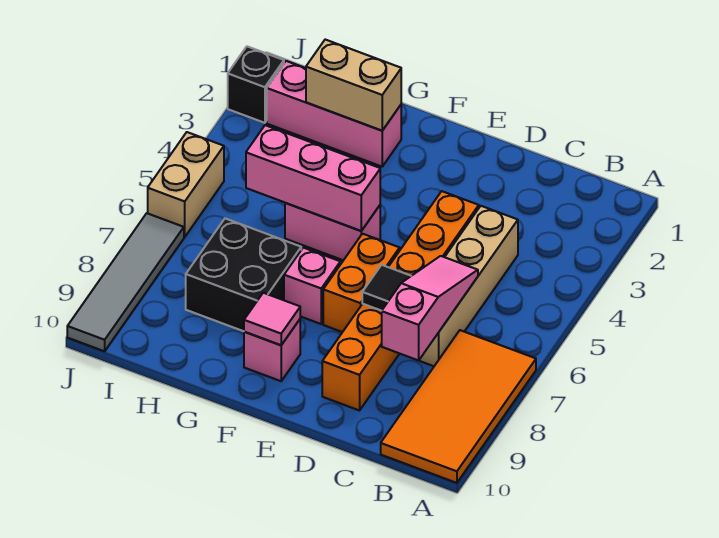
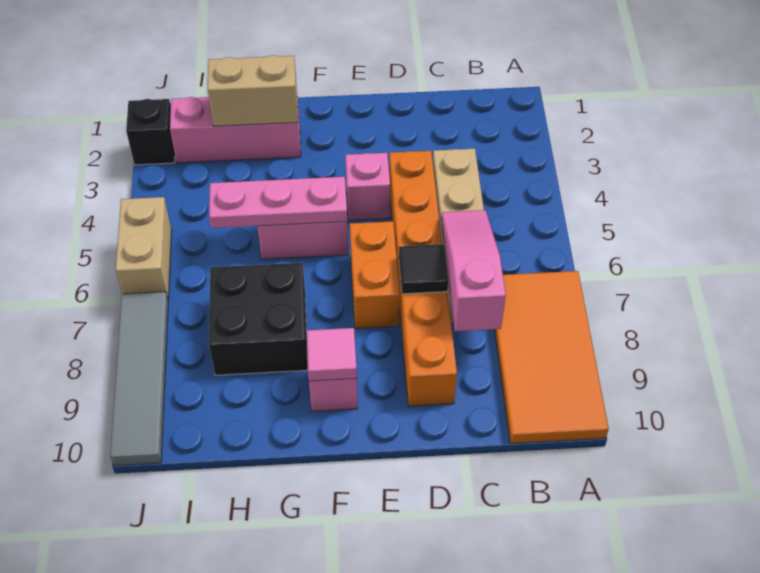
pink brick F5:H5 level 2 -> pink plate F5:H5 level 2
pink brick F7 level 1 -> pink brick E4 level 1

